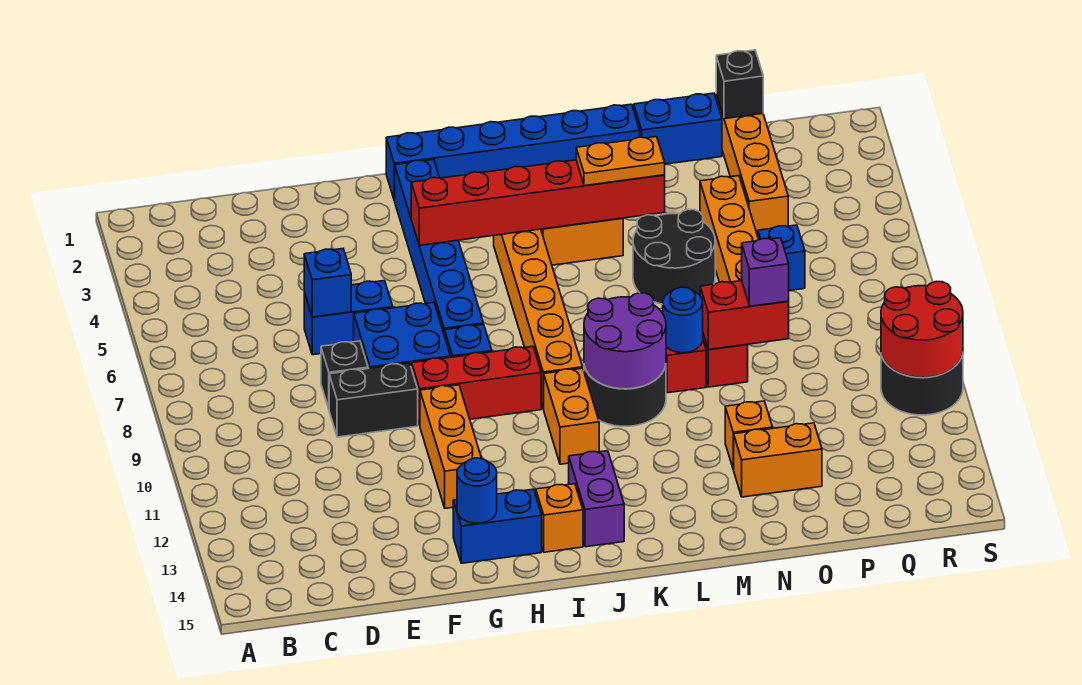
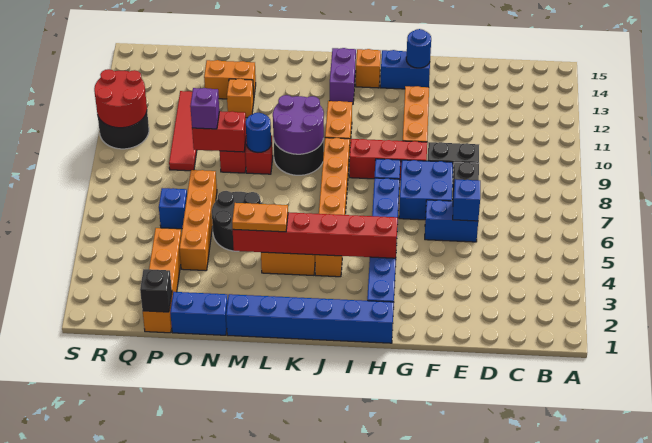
none -> red tile P9:P12 level 1

